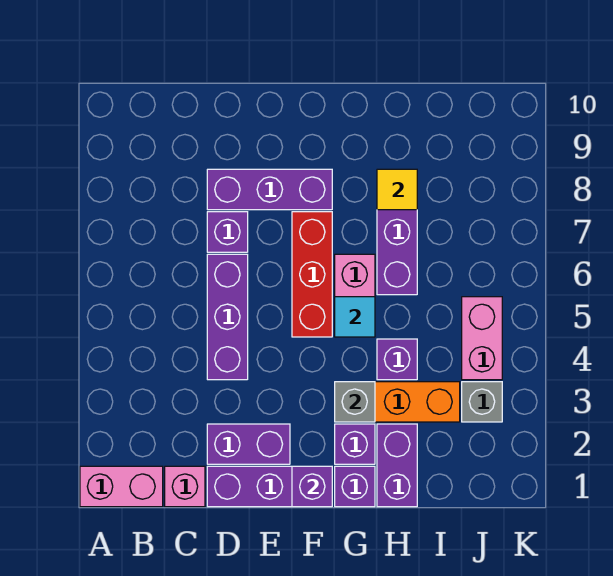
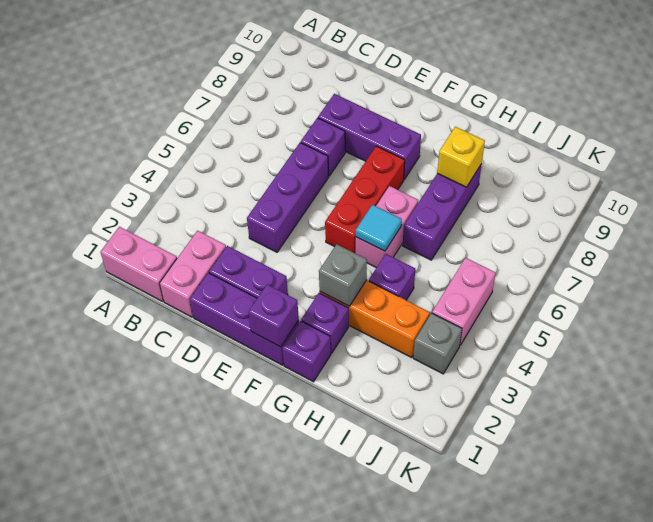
pink brick C1 level 1 -> pink brick C1:C2 level 1
purple brick H1:H2 level 1 -> none
yellow tile H8 level 2 -> yellow brick H8 level 2

